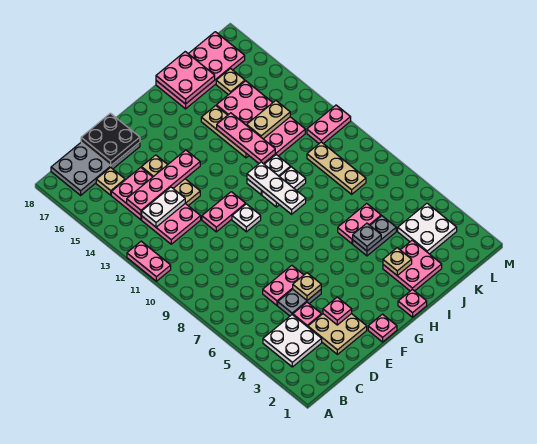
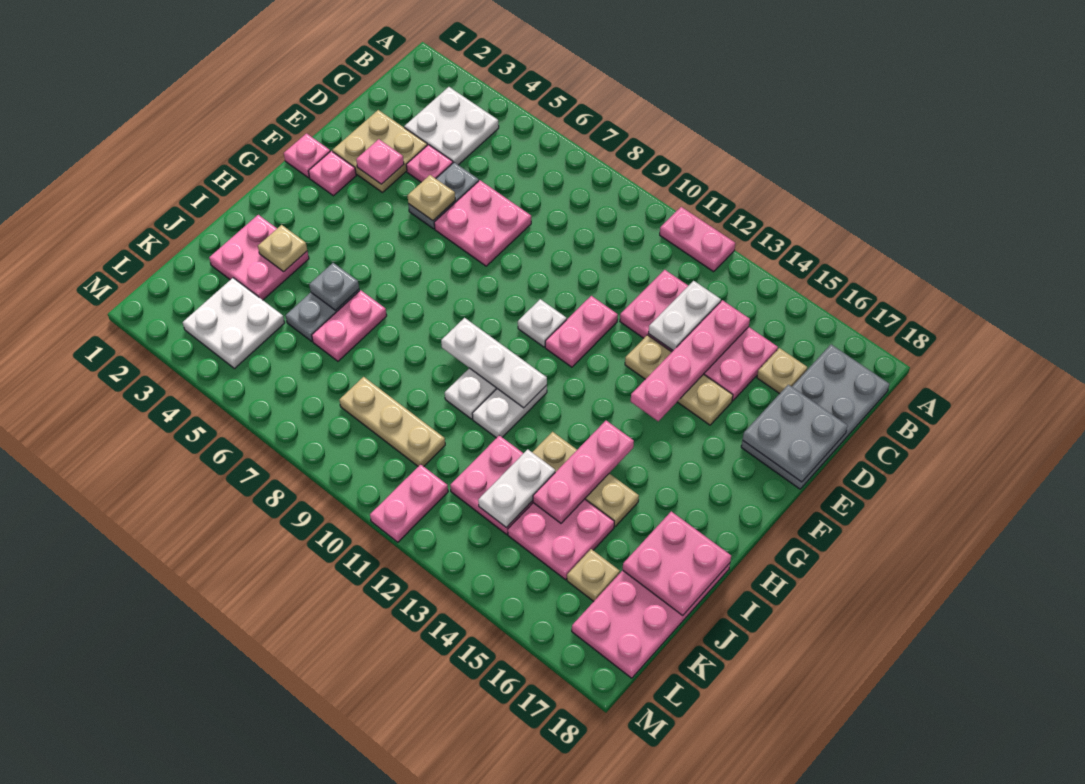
pink plate D6:E6 level 1 -> pink plate D6:E7 level 1
black plate D17:E18 level 2 -> grey plate D17:E18 level 2
pink plate H1 level 1 -> pink plate F2 level 1
pink plate I12:I14 level 2 -> pink plate H14:J14 level 2
tan plate J13:K13 level 2 -> white plate J13:K13 level 2

